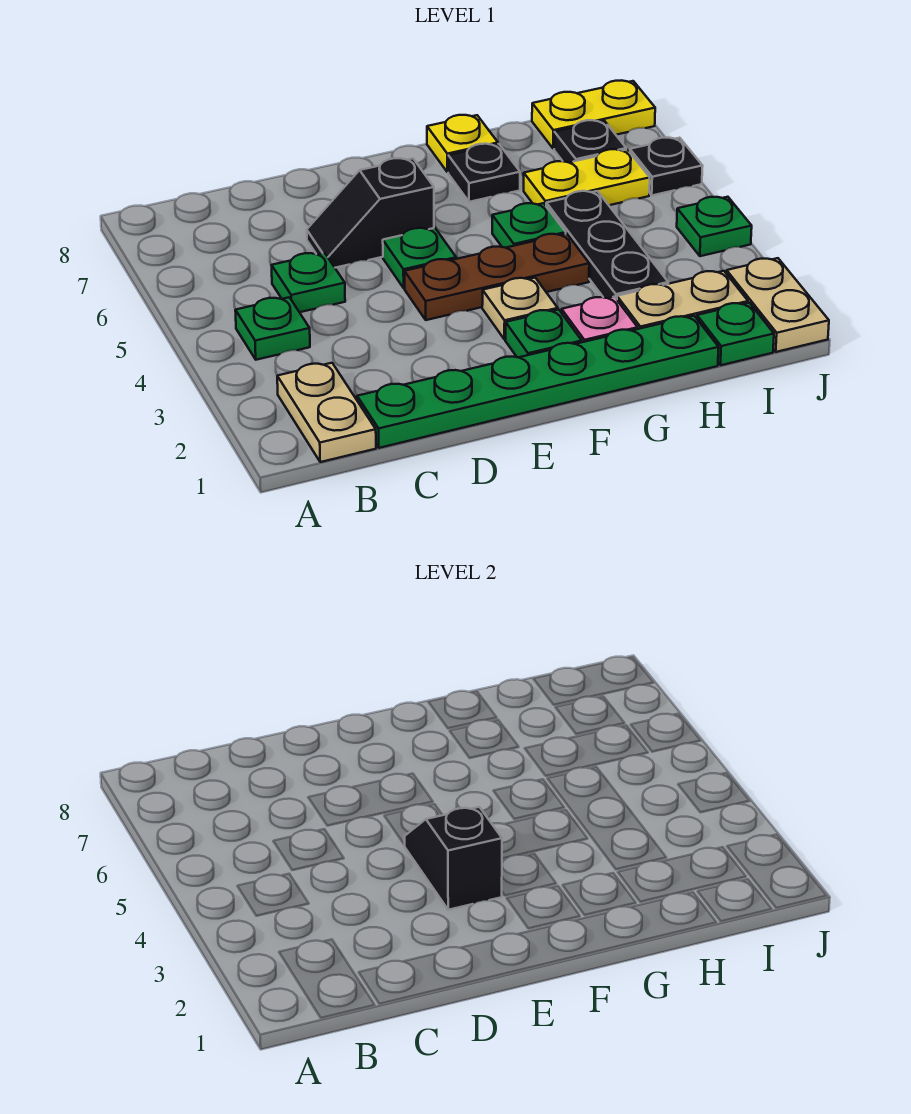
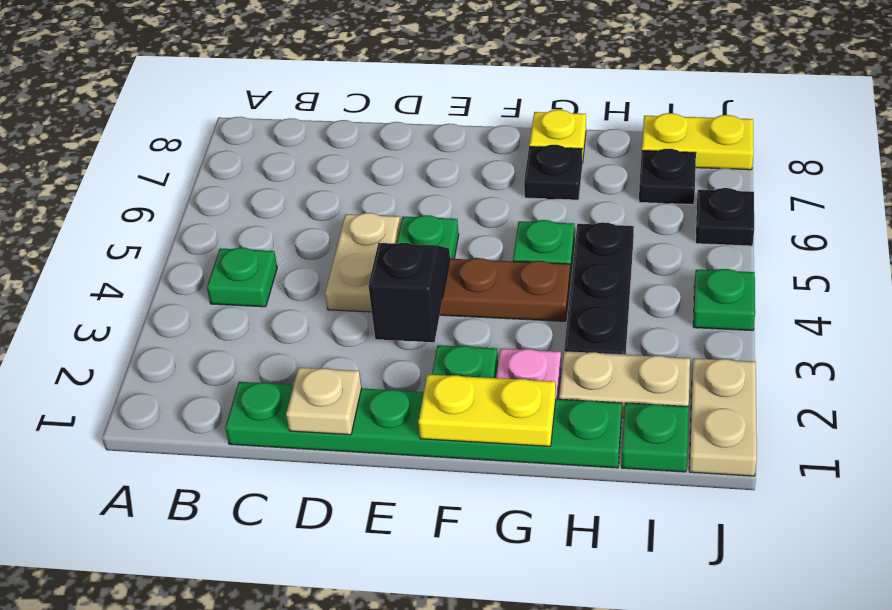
tan plate B1:B2 level 1 -> tan plate D4:D5 level 1
green plate C5 level 1 -> none
black slope D6:E6 level 1 top E -> none
tan plate F3 level 1 -> tan plate D1 level 2
yellow plate H6:I6 level 1 -> yellow plate F1:G1 level 2

